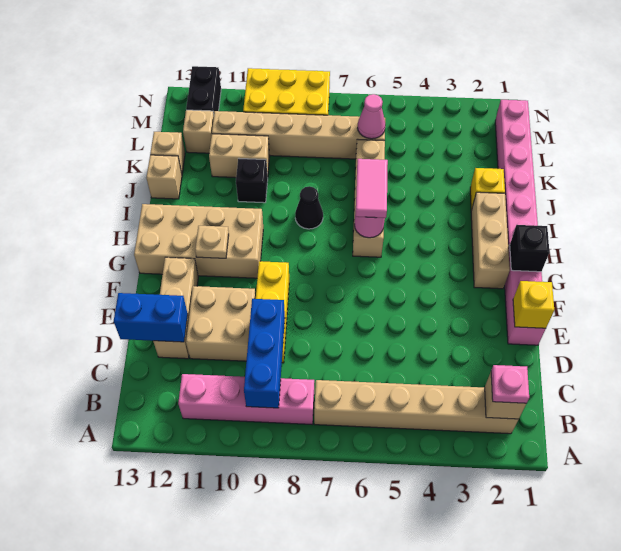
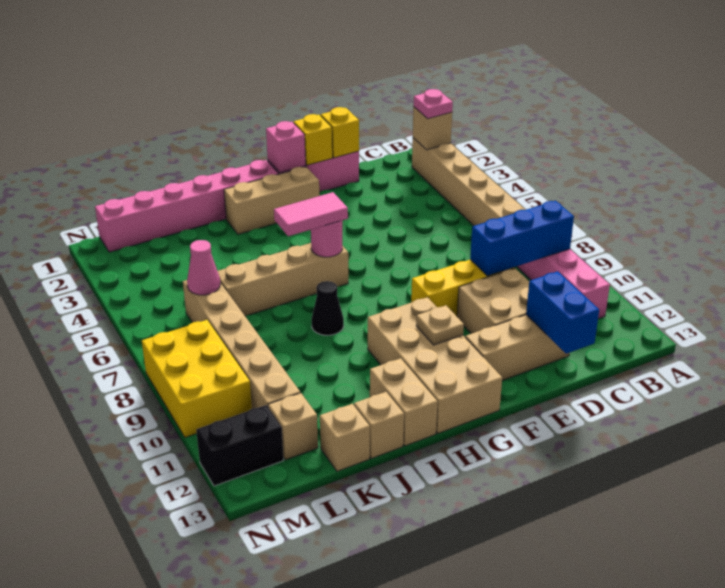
black brick G1 level 2 -> pink brick G1 level 2
yellow brick J2 level 1 -> yellow brick F1 level 2
black brick J10 level 1 -> none
tan brick K10:K11 level 1 -> tan brick I12:I13 level 1

